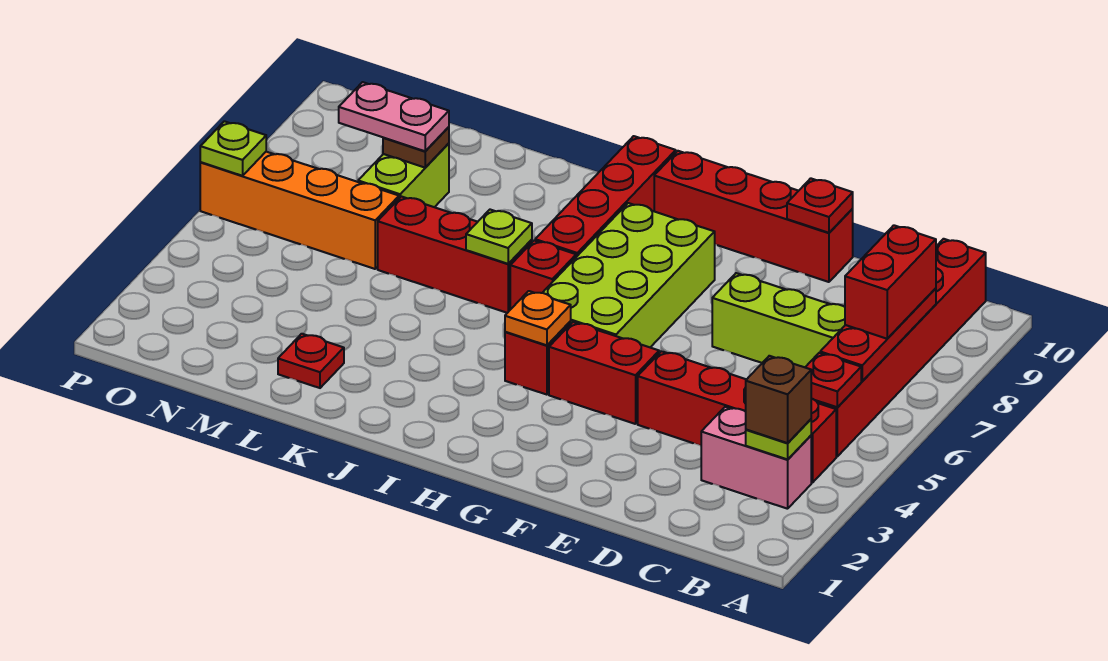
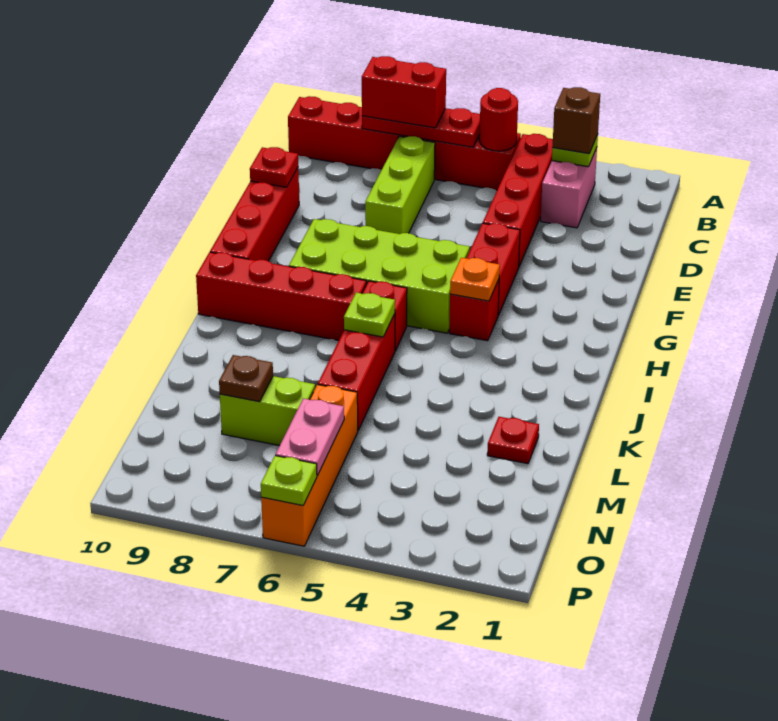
red plate B5 level 2 -> red round brick B5 level 2
pink plate M8:N8 level 3 -> pink plate N6:O6 level 2

